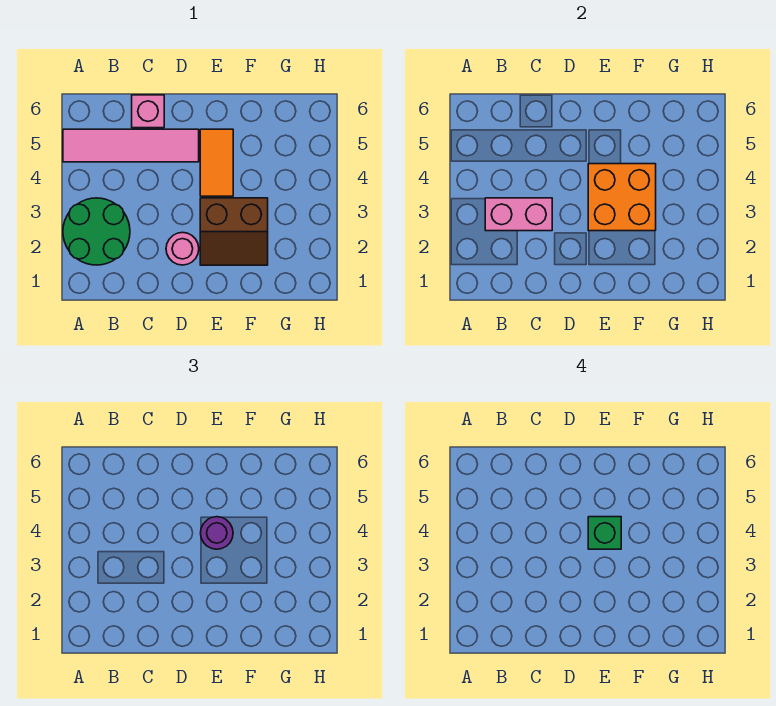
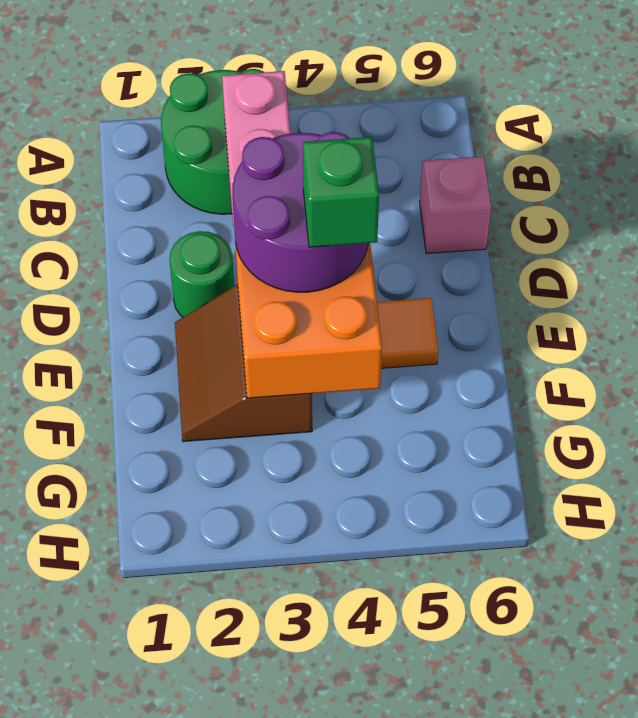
pink tile A5:D5 level 1 -> none
pink round brick D2 level 1 -> green round brick D2 level 1
purple round brick E4 level 3 -> purple round brick D3:E4 level 3

